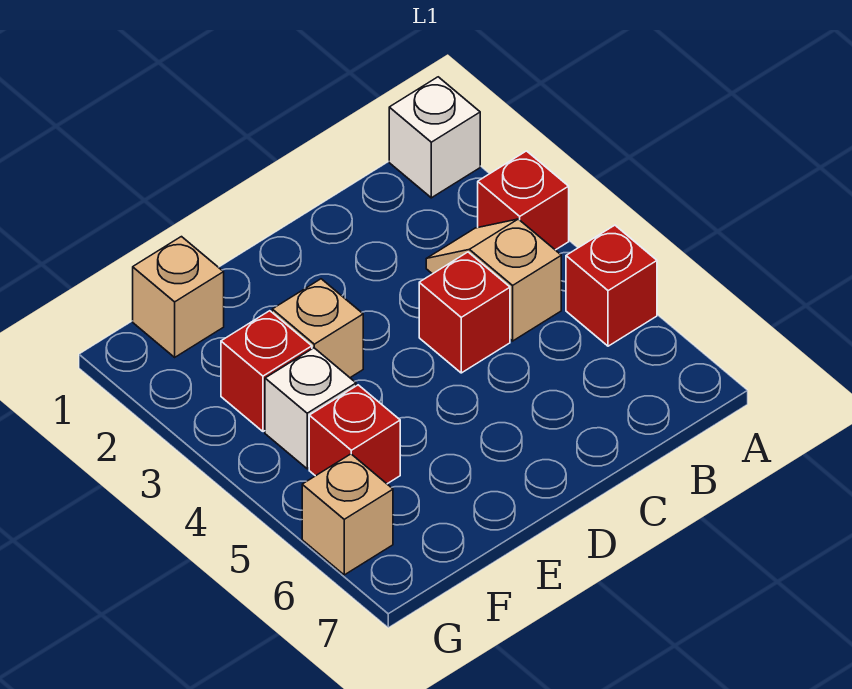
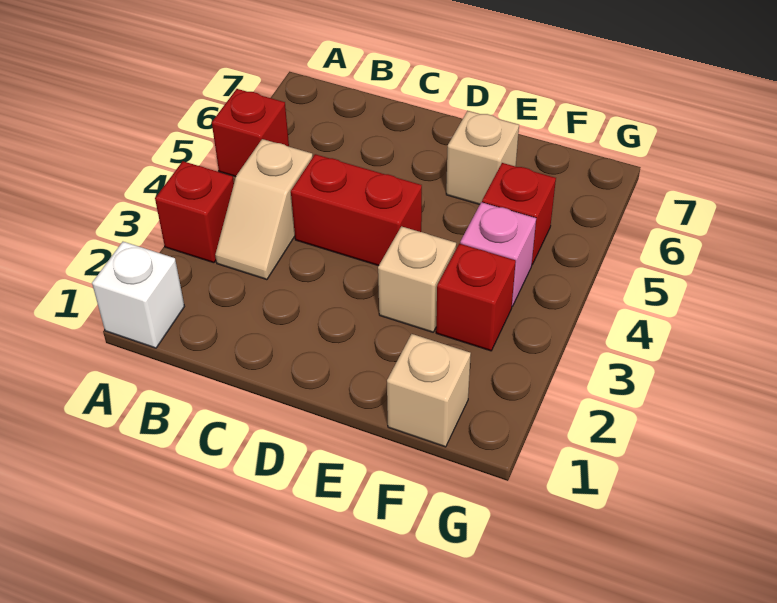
red brick C4 level 1 -> red brick C4:D4 level 1
white brick F4 level 1 -> pink brick F4 level 1
tan brick G6 level 1 -> tan brick E6 level 1

